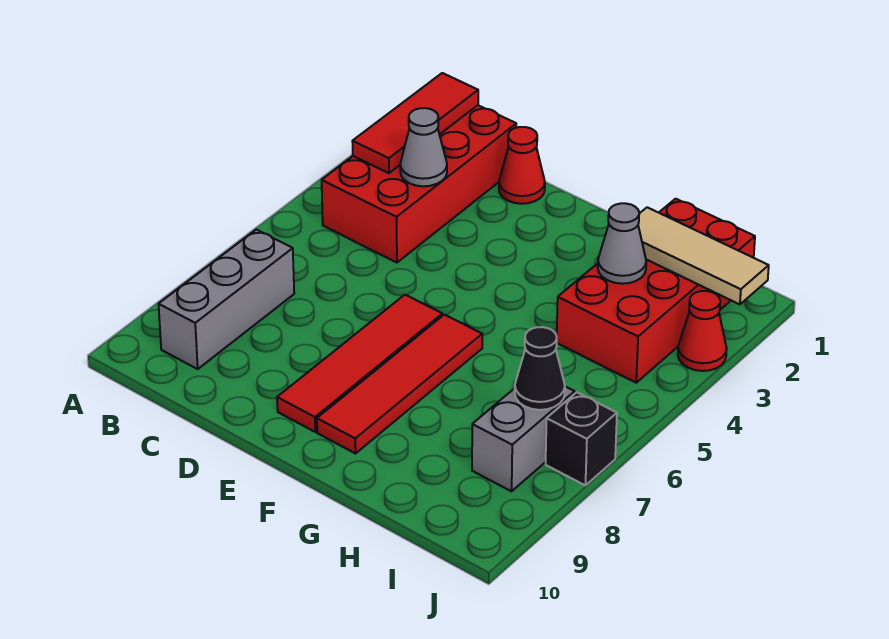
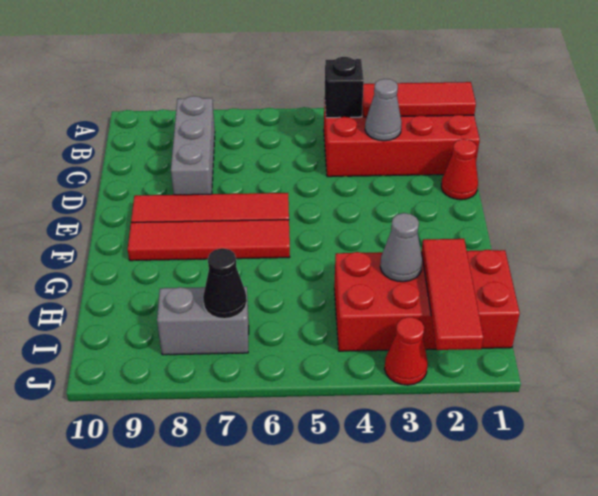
grey brick B7:B9 level 1 -> grey brick B8:D8 level 1
tan tile H2:J2 level 2 -> red tile H2:J2 level 2
black brick J7 level 1 -> black brick B4 level 2

